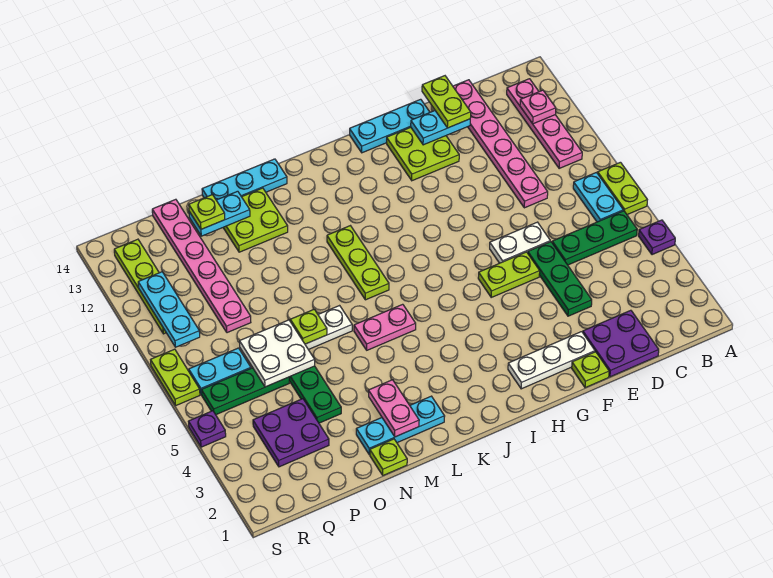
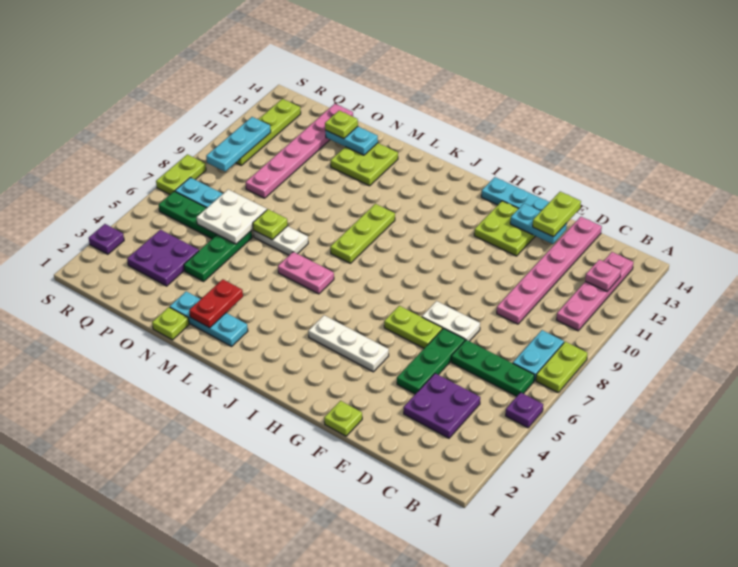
purple plate D1:E2 level 1 -> purple plate C3:D4 level 1
white plate F2:H2 level 1 -> white plate G4:I4 level 1
cyan plate L14:N14 level 1 -> none
pink plate M2:M3 level 2 -> red plate M2:M3 level 2
purple plate S5 level 1 -> purple plate S3 level 1

